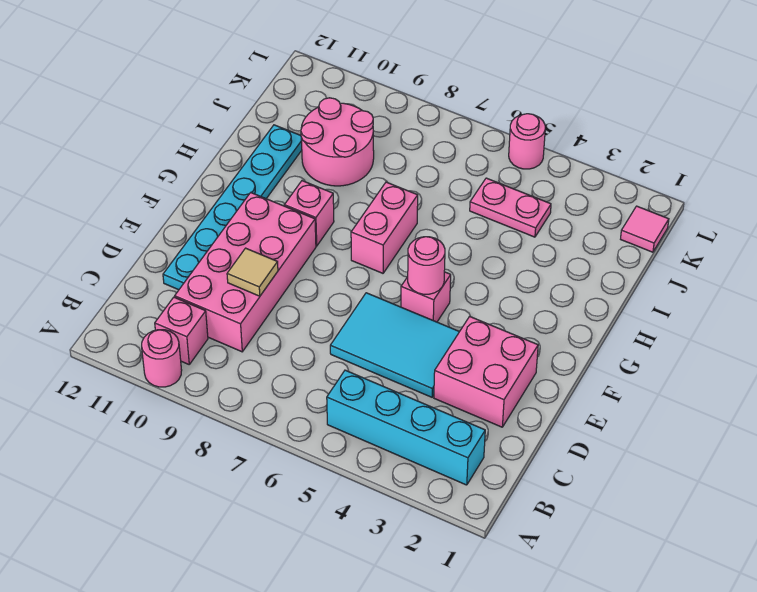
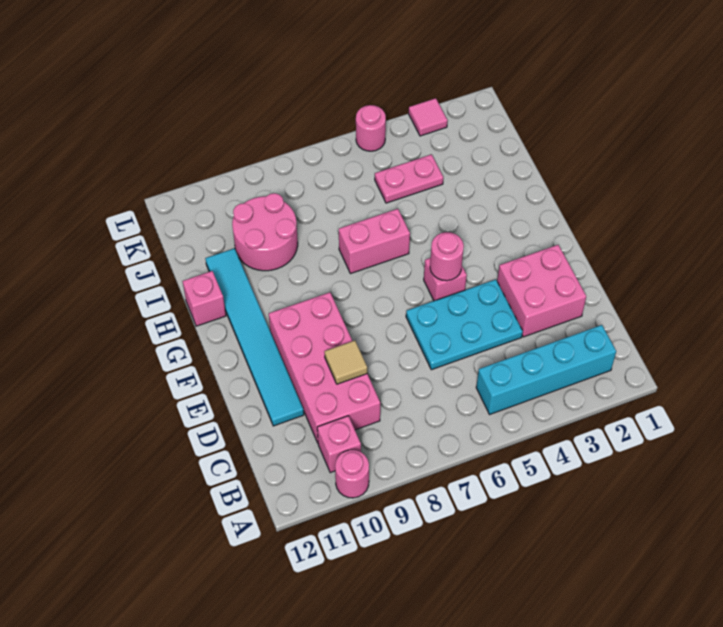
cyan tile D4:E6 level 1 -> cyan plate D4:E6 level 1
cyan plate D11:I11 level 1 -> cyan tile D11:I11 level 1
pink brick G7:H7 level 1 -> pink brick H6:H7 level 1
pink brick G9 level 1 -> pink brick H12 level 1
pink tile K1 level 1 -> pink tile L3 level 1

